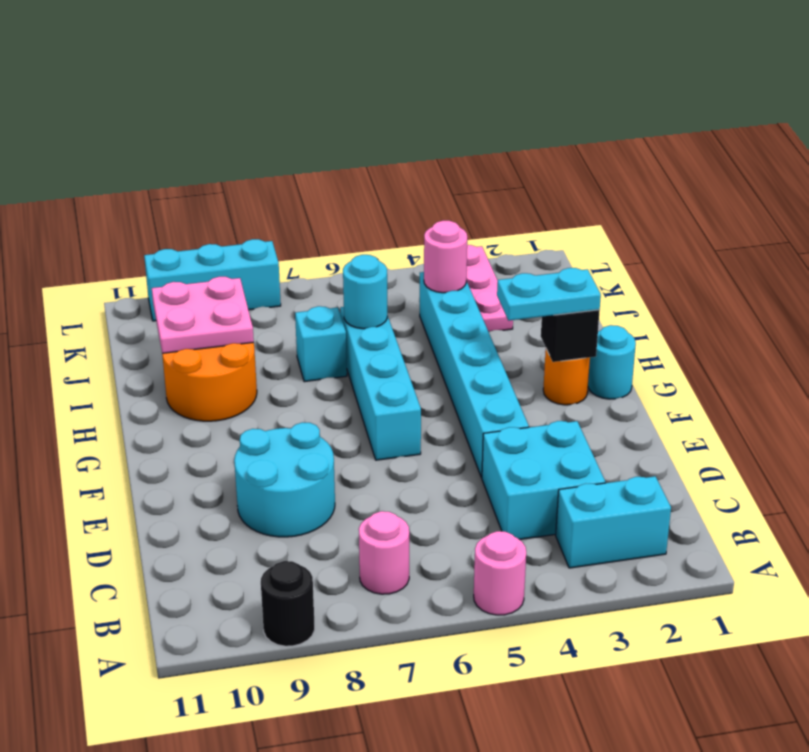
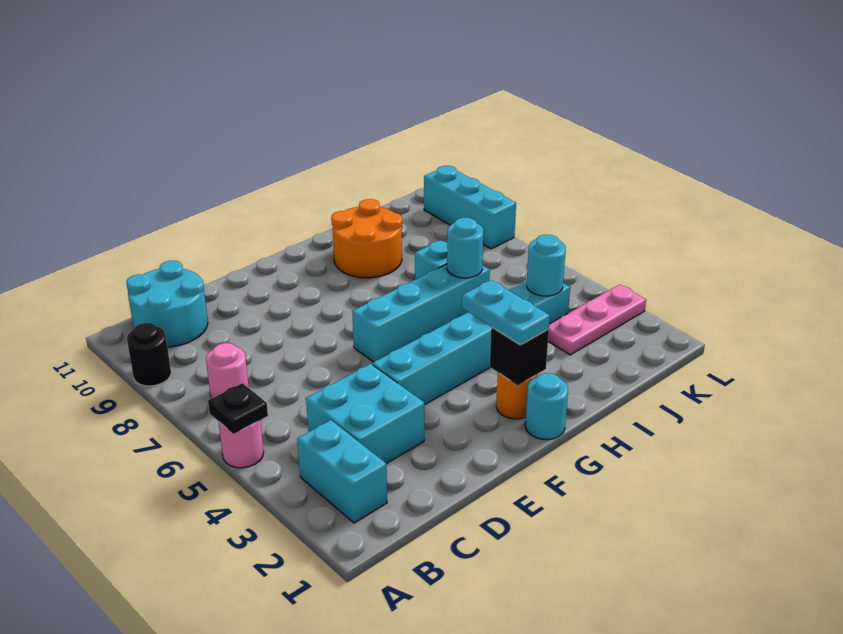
none -> black plate A5 level 2
cyan round brick D8:E9 level 1 -> cyan round brick B10:C11 level 1
pink plate I9:J10 level 2 -> none
pink round brick J4 level 2 -> cyan round brick J4 level 2

